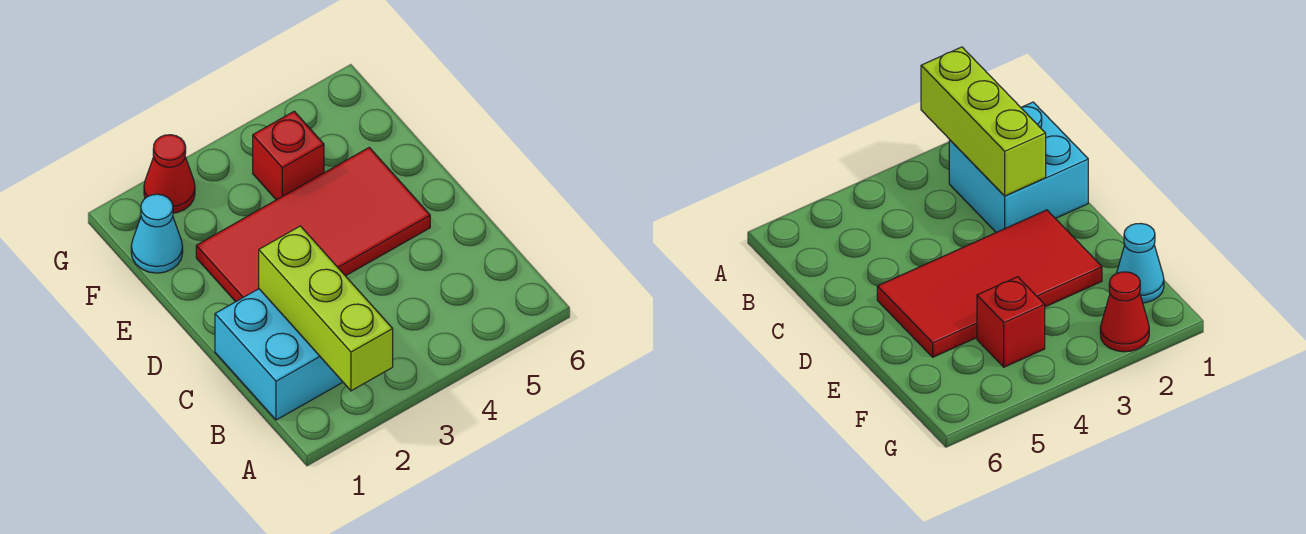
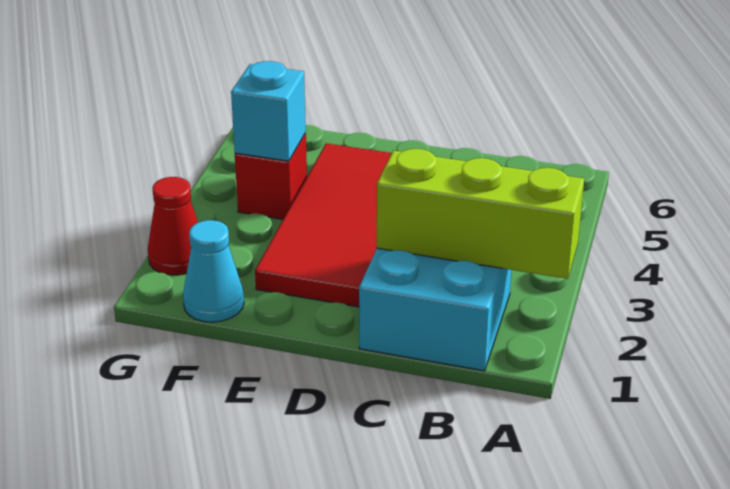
none -> cyan brick F4 level 2

